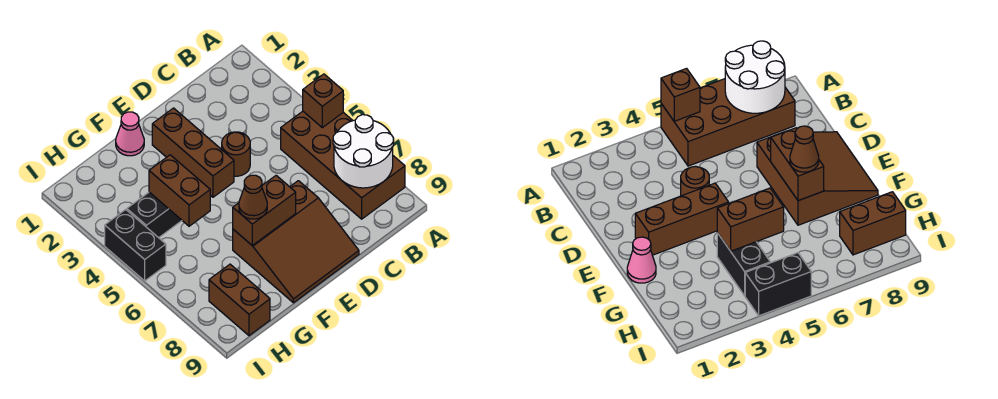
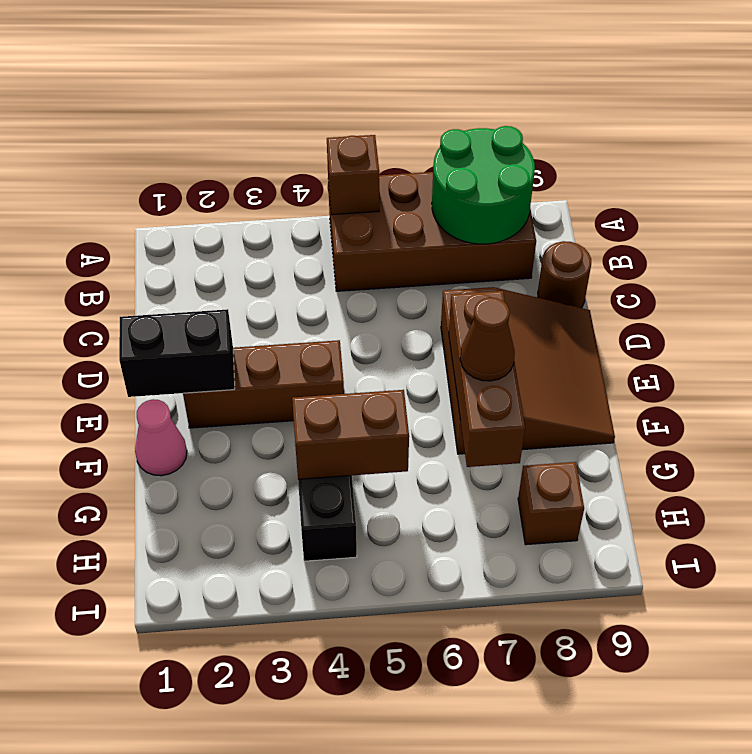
white round brick A7:B8 level 2 -> green round brick A7:B8 level 2
brown round brick D4 level 1 -> brown round brick C9 level 1
brown brick E7:F7 level 2 -> brown brick E7:G7 level 2
brown brick H8:H9 level 1 -> brown brick H8 level 1
black brick I4:I5 level 1 -> black brick E1:E2 level 2

